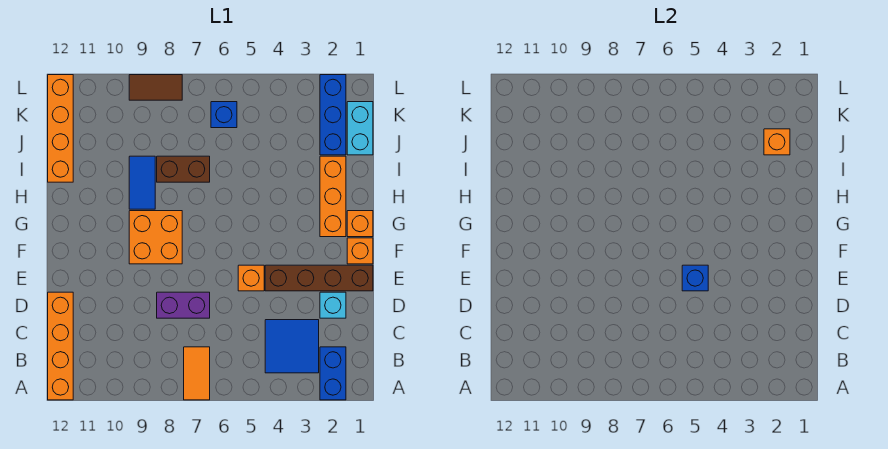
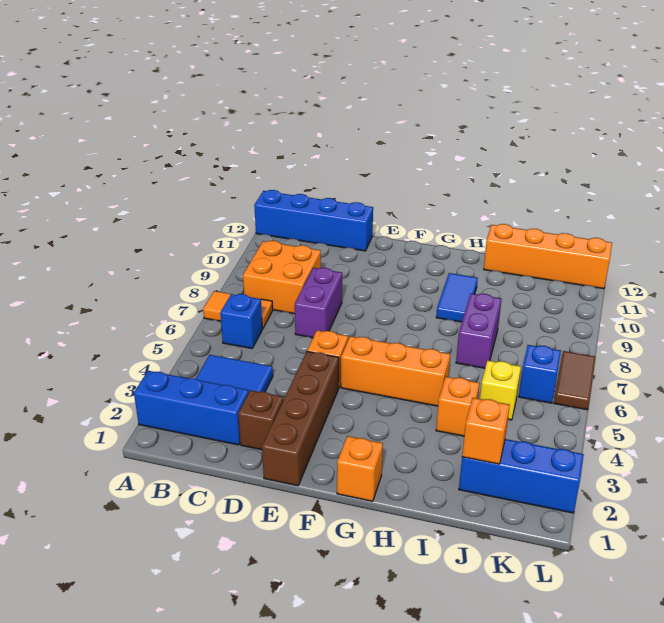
blue brick A2:B2 level 1 -> blue brick A2:C2 level 1
orange brick A12:D12 level 1 -> blue brick A12:D12 level 1
cyan brick D2 level 1 -> brown brick D2 level 1
blue brick E5 level 2 -> blue brick B6 level 1
orange brick F1 level 1 -> orange brick I4 level 1
orange brick F8:G9 level 1 -> orange brick B8:C9 level 1
orange brick G2:I2 level 1 -> orange brick F5:H5 level 1
blue tile H9:I9 level 1 -> blue tile H9:H10 level 1
brown brick I7:I8 level 1 -> purple brick I7:I8 level 1
cyan brick J1:K1 level 1 -> none
none -> yellow brick J5 level 1
brown tile L8:L9 level 1 -> brown tile L6:L7 level 1

